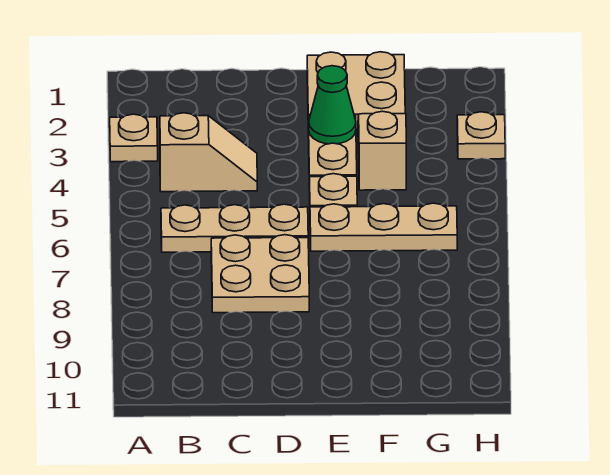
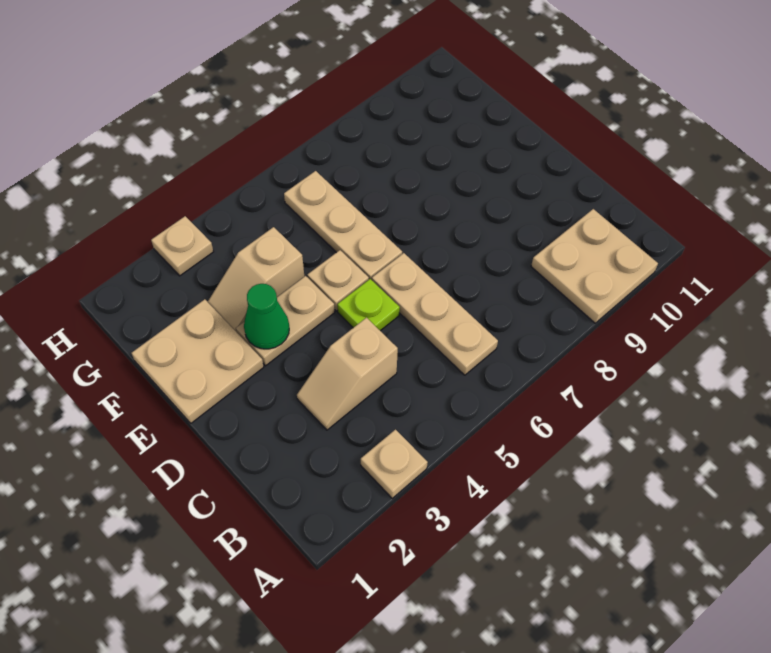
tan slope B4:C4 level 1 top B -> tan slope C3:C4 level 1 top 4
tan plate C7:D8 level 1 -> tan plate A9:B10 level 1
none -> lime plate D5 level 1

